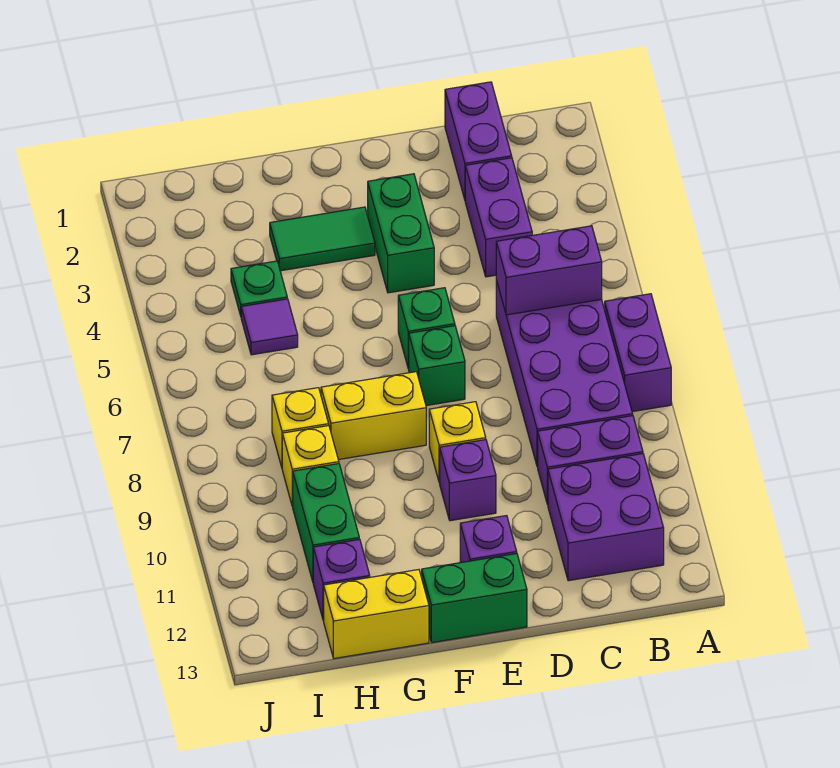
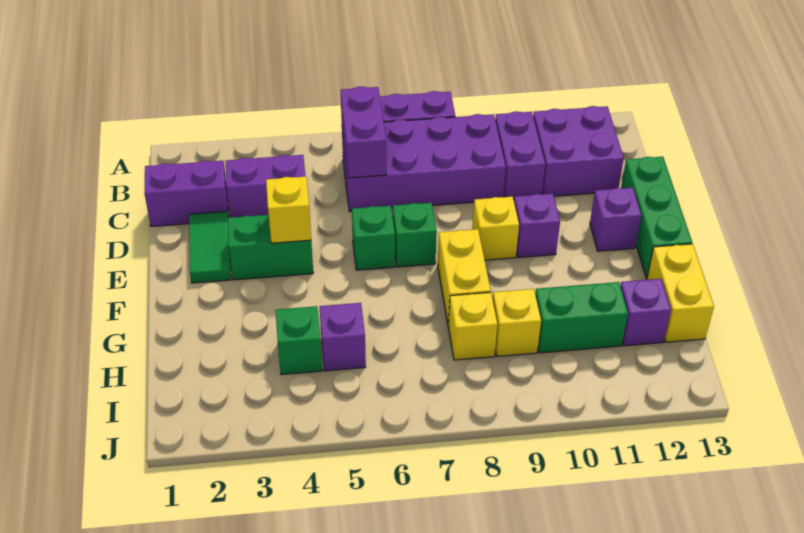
none -> yellow brick E4 level 2
green brick E13:F13 level 1 -> green brick D13:F13 level 1
green tile F3:G3 level 1 -> green tile D2:E2 level 1
green plate H4 level 1 -> green brick H4 level 1
purple tile H5 level 1 -> purple brick H5 level 1

